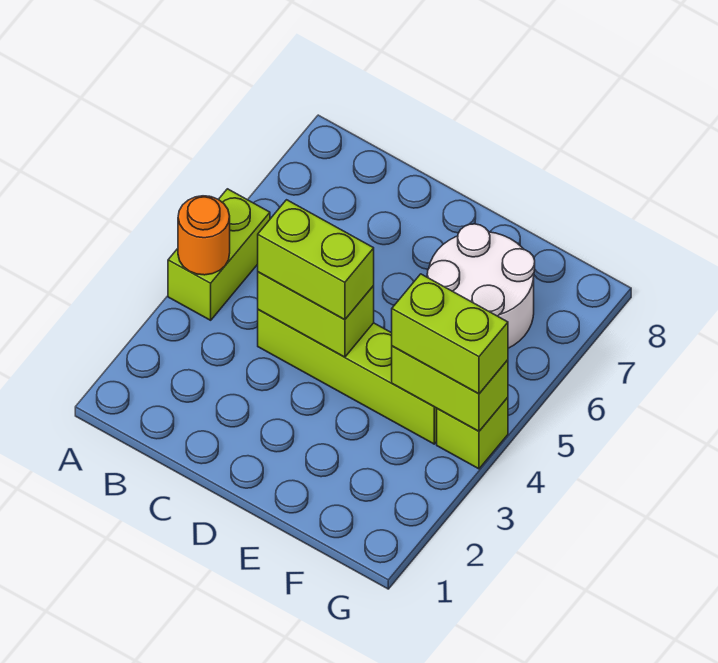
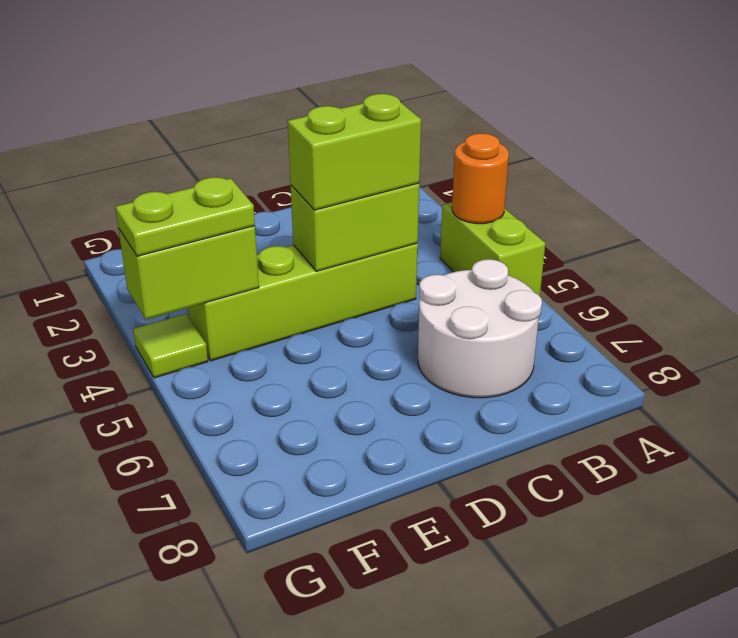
white round brick E6:F7 level 1 -> white round brick B6:C7 level 1
lime brick F4:G4 level 3 -> lime plate F4:G4 level 3
lime brick G4 level 1 -> lime tile G4 level 1

